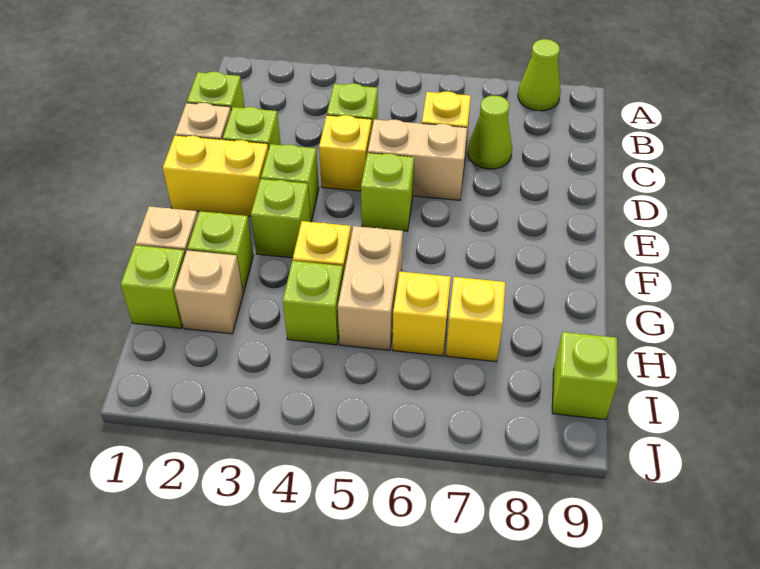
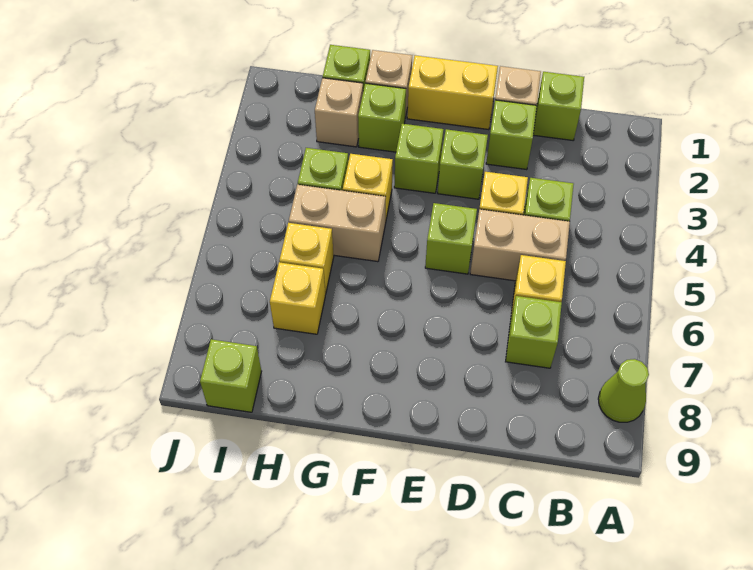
lime cone C7 level 1 -> lime brick C7 level 1
tan brick D5:D6 level 1 -> tan brick C5:D5 level 1
yellow brick E1:E2 level 1 -> yellow brick E1:F1 level 1

